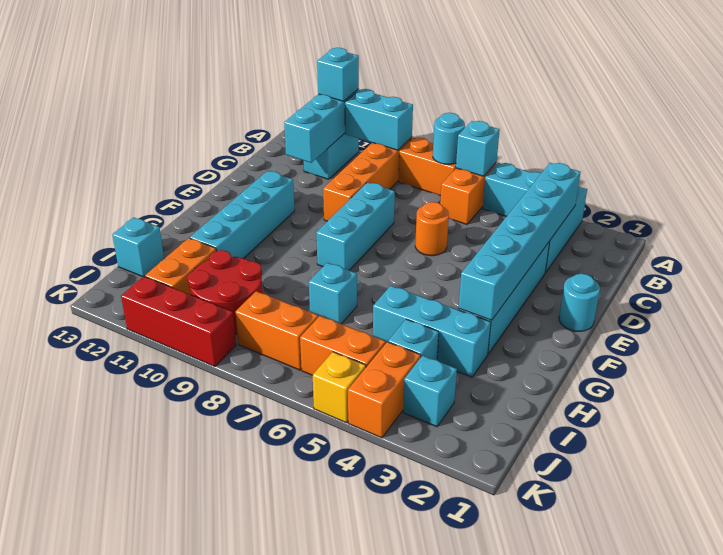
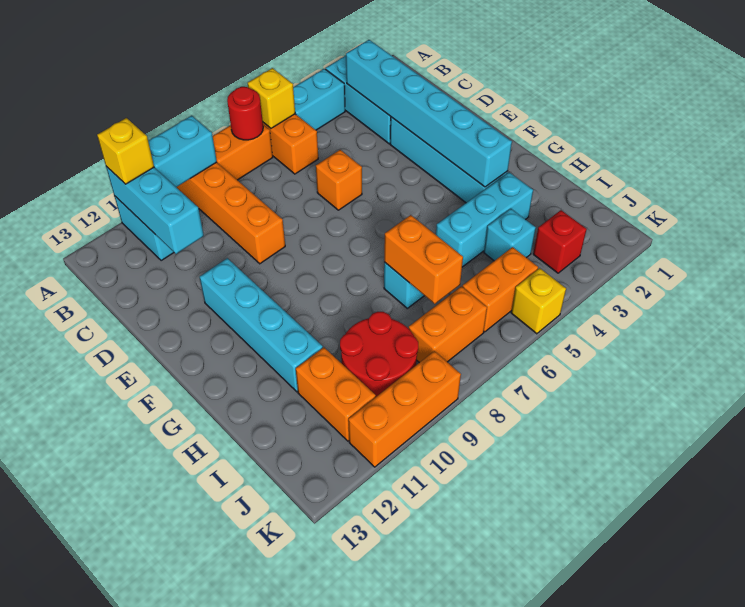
cyan brick A6 level 2 -> yellow brick A6 level 2
cyan round brick A7 level 2 -> red round brick A7 level 2
cyan brick A11 level 3 -> yellow brick A11 level 3
orange round brick D6 level 1 -> orange brick D6 level 1
cyan brick D8:F8 level 1 -> none
cyan round brick E1 level 1 -> none
cyan brick I13 level 1 -> none
cyan brick J3 level 1 -> red brick J3 level 1
orange brick J4:K4 level 1 -> orange brick H7:I7 level 2
red brick K9:K11 level 1 -> orange brick K9:K11 level 1

